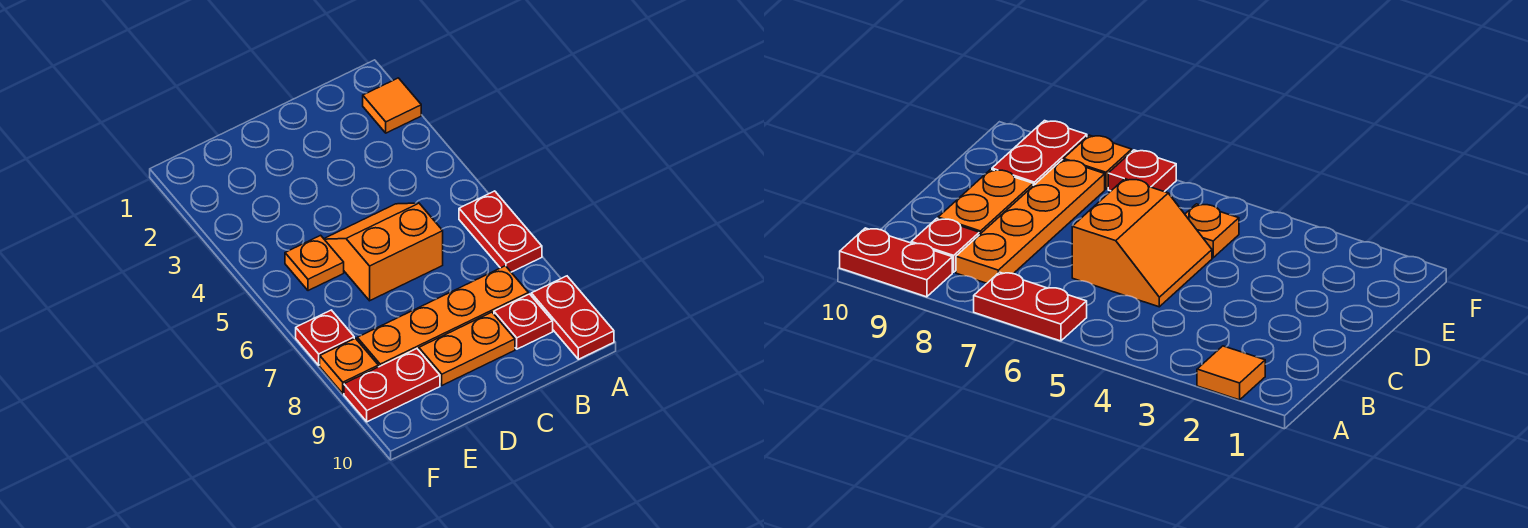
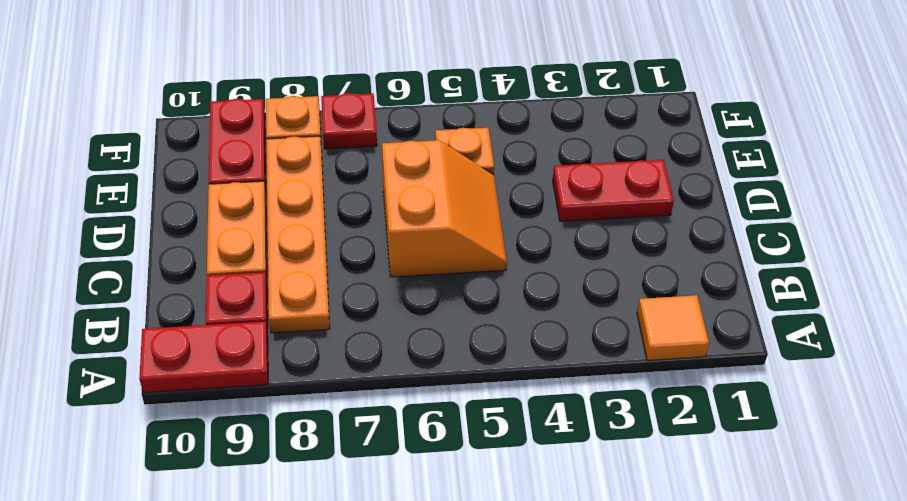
red plate A6:A7 level 1 -> red plate D2:D3 level 1

